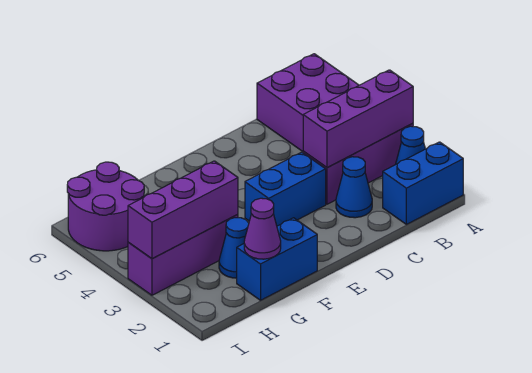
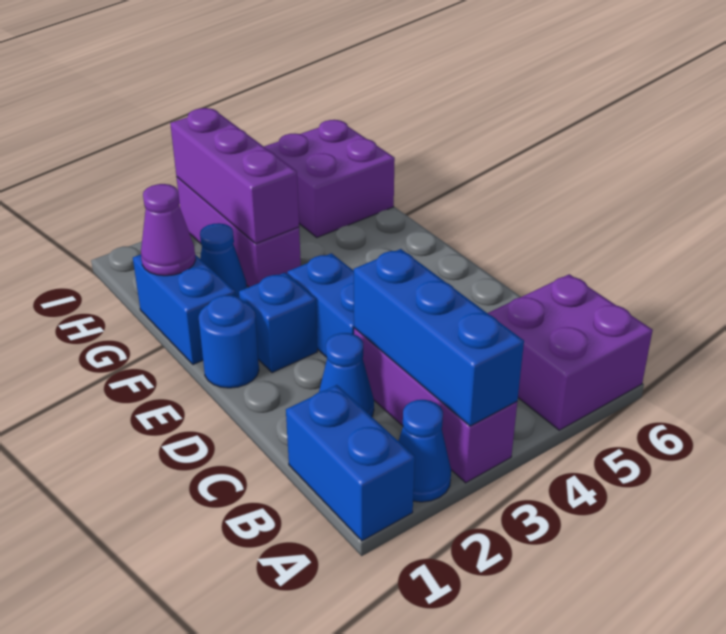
purple brick A3:C3 level 2 -> blue brick A3:C3 level 2
none -> blue round brick E1 level 1
none -> blue brick E2 level 1
purple round brick H5:I6 level 1 -> purple brick H5:I6 level 1

